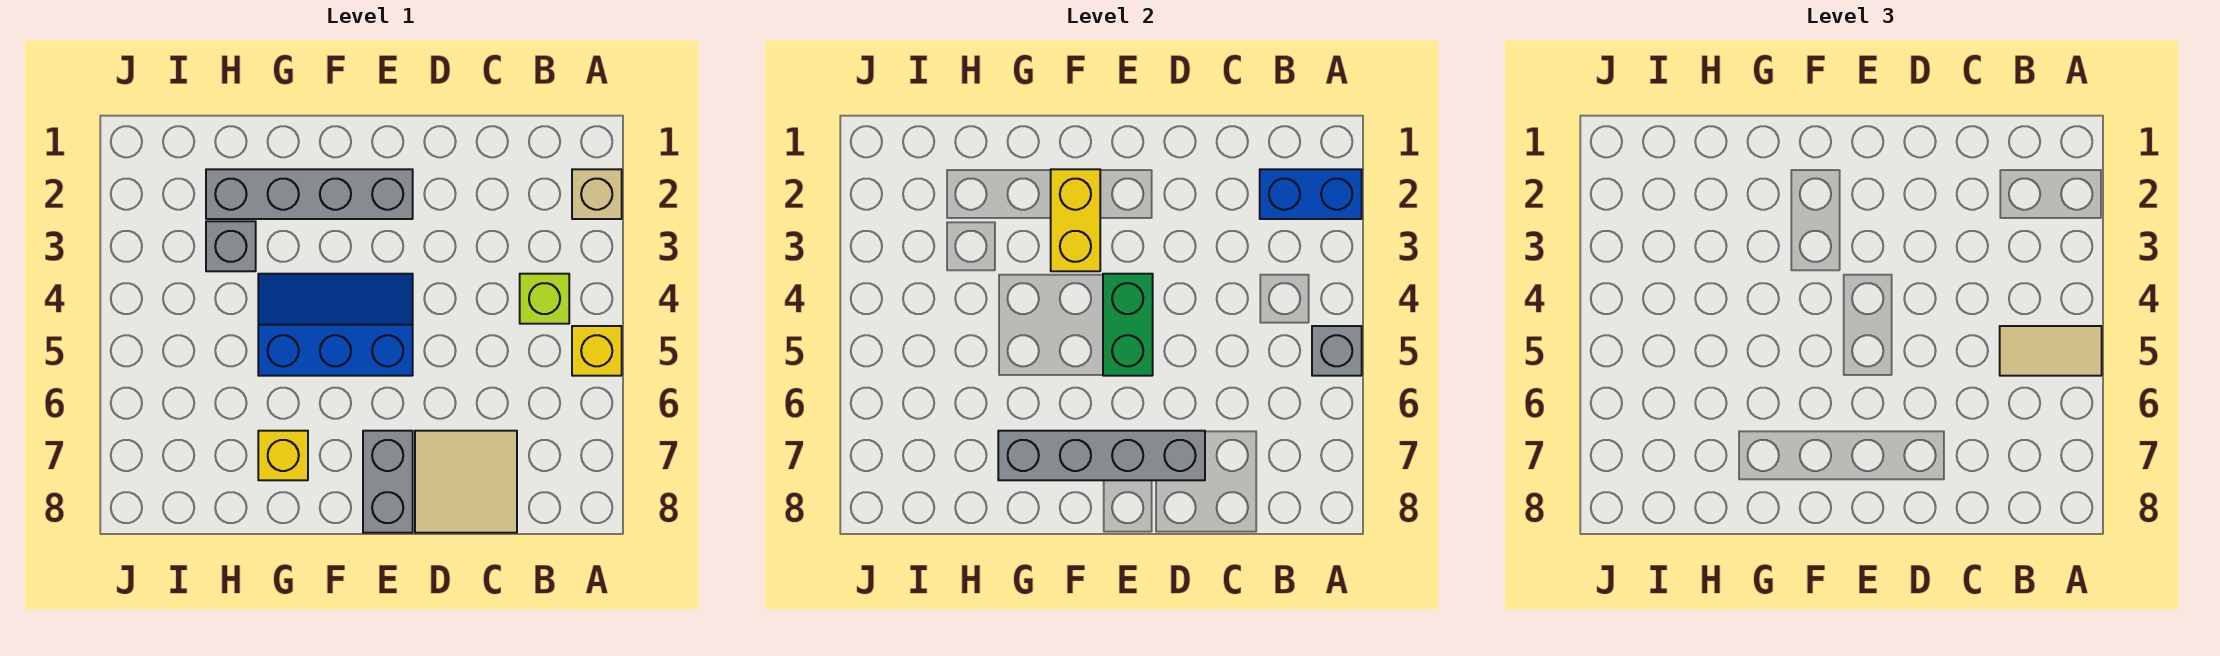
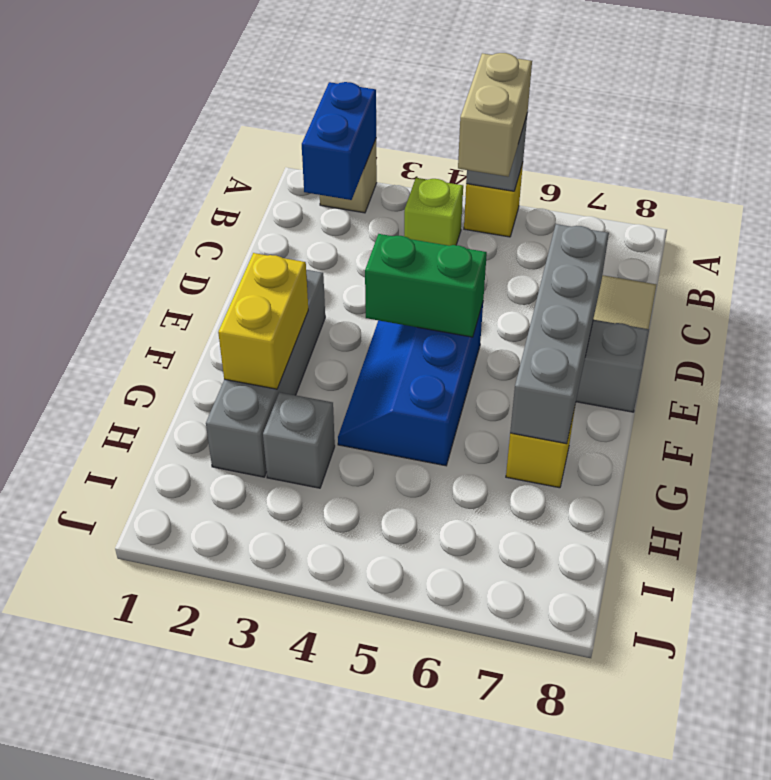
tan tile A5:B5 level 3 -> tan brick A5:B5 level 3
yellow brick F2:F3 level 2 -> yellow brick F2:G2 level 2

